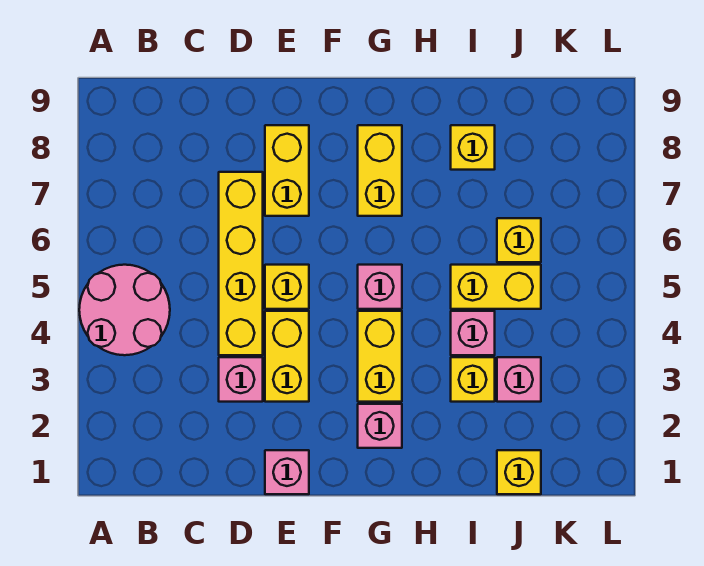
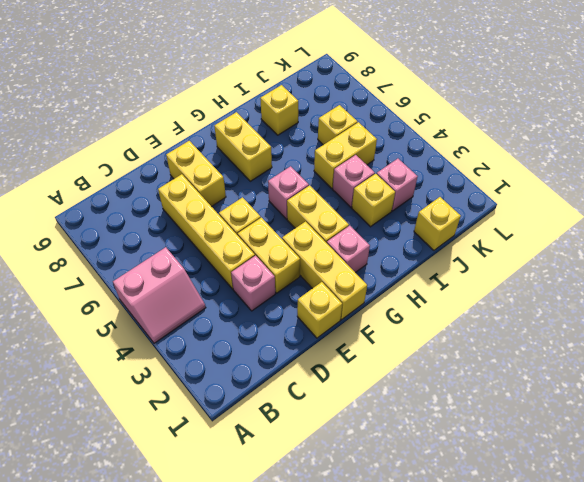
pink round brick A4:B5 level 1 -> pink slope A4:B5 level 1 top 5
pink brick E1 level 1 -> yellow brick E1 level 1
none -> yellow brick F1:F3 level 1

